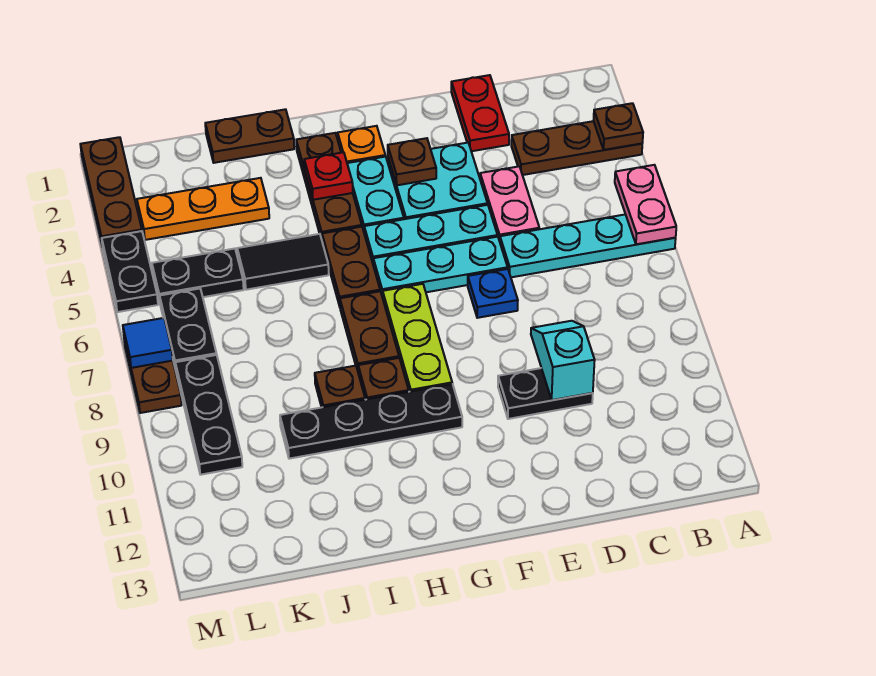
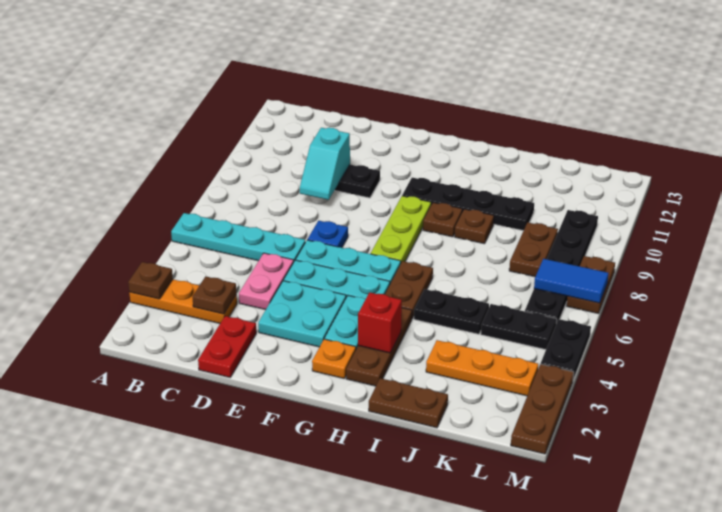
brown plate A3:C3 level 1 -> orange plate A3:C3 level 1
pink plate A5:A6 level 2 -> none
brown plate F3 level 2 -> brown plate C3 level 2
red plate H3 level 2 -> red brick H3 level 2
brown plate H7:H8 level 1 -> brown plate K8:K9 level 1
black tile I5:J5 level 1 -> black plate I5:J5 level 1
blue tile M7 level 2 -> blue tile L7:M7 level 2

